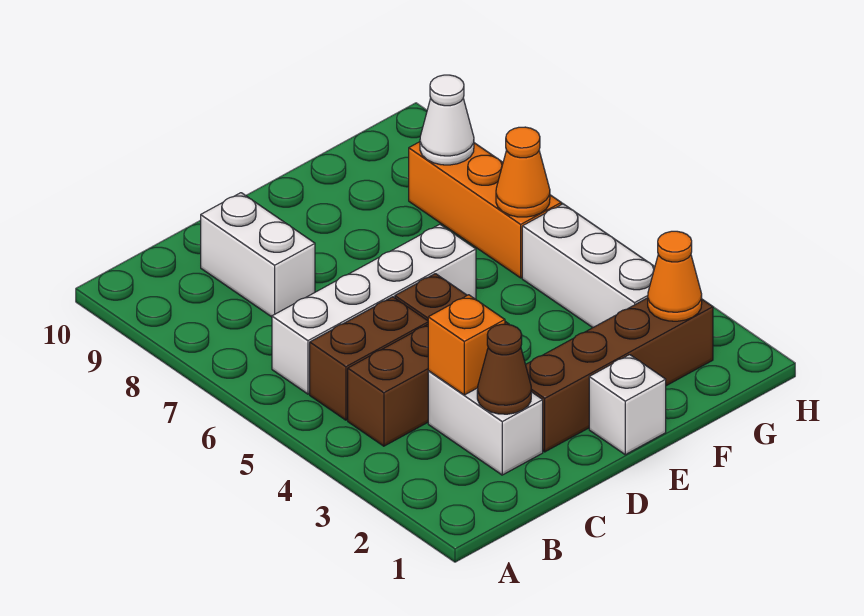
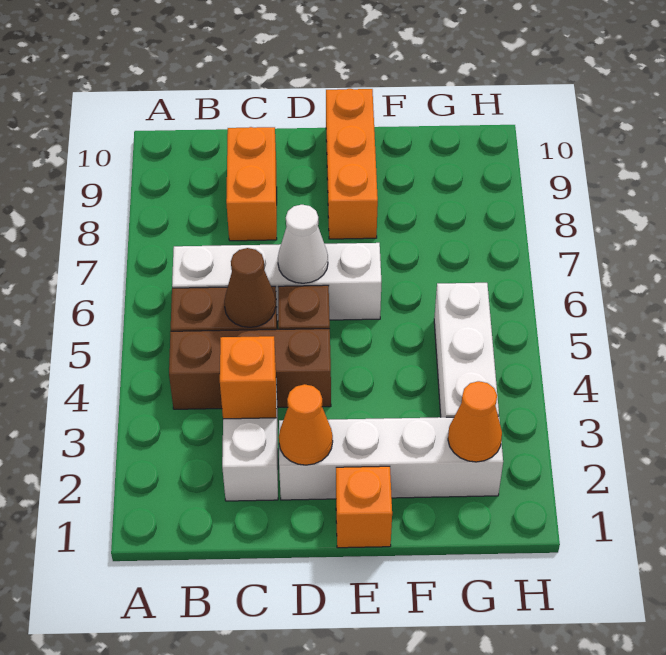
brown cone C2 level 2 -> brown cone C5 level 2
white brick C8:C9 level 1 -> orange brick C8:C9 level 1
brown brick D2:G2 level 1 -> white brick D2:G2 level 1
white brick E1 level 1 -> orange brick E1 level 1
orange brick G6:G8 level 1 -> orange brick E8:E10 level 1
orange cone G6 level 2 -> orange cone D2 level 2
white cone G8 level 2 -> white cone D6 level 2

